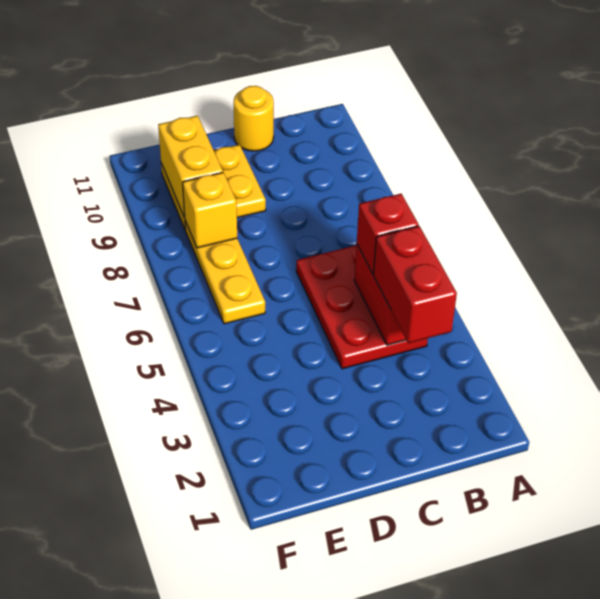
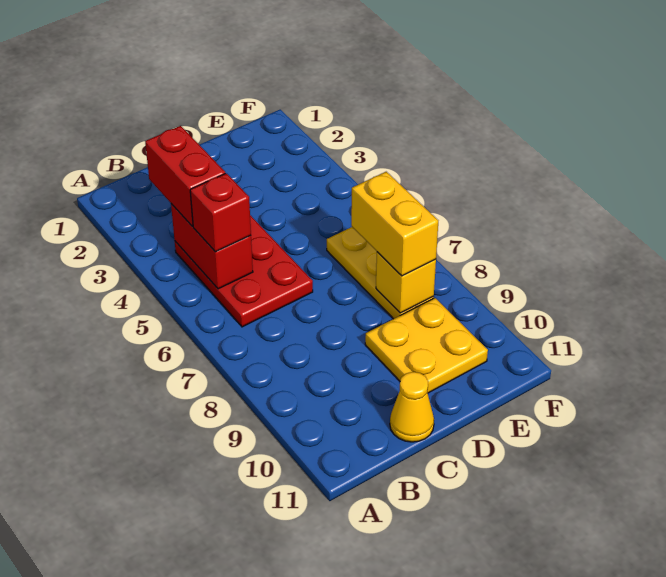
yellow round brick C11 level 1 -> yellow cone C11 level 1
yellow brick E9:E10 level 2 -> yellow brick E7:E8 level 3

